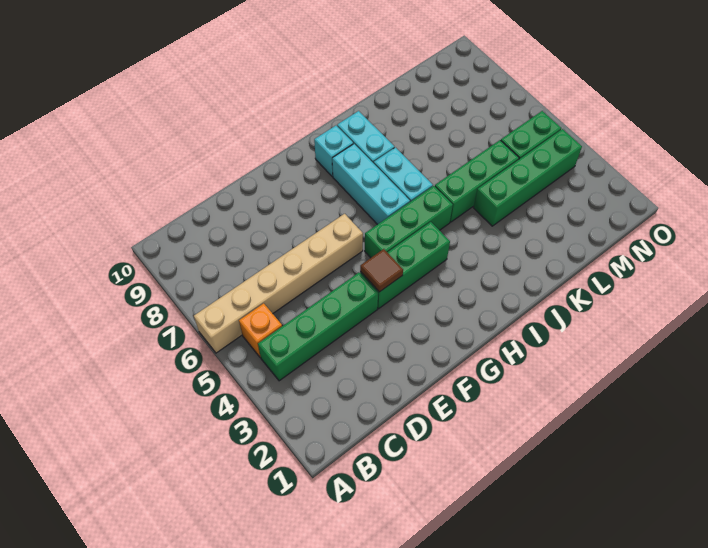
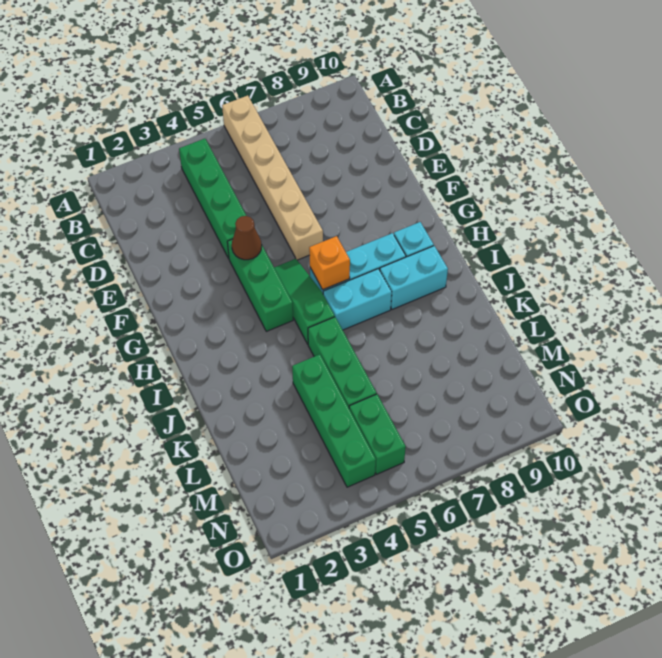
orange brick B5 level 1 -> orange brick H6 level 2
brown tile F4 level 2 -> brown cone F4 level 2
green brick G5:I5 level 1 -> green slope G5:I5 level 1 top I

